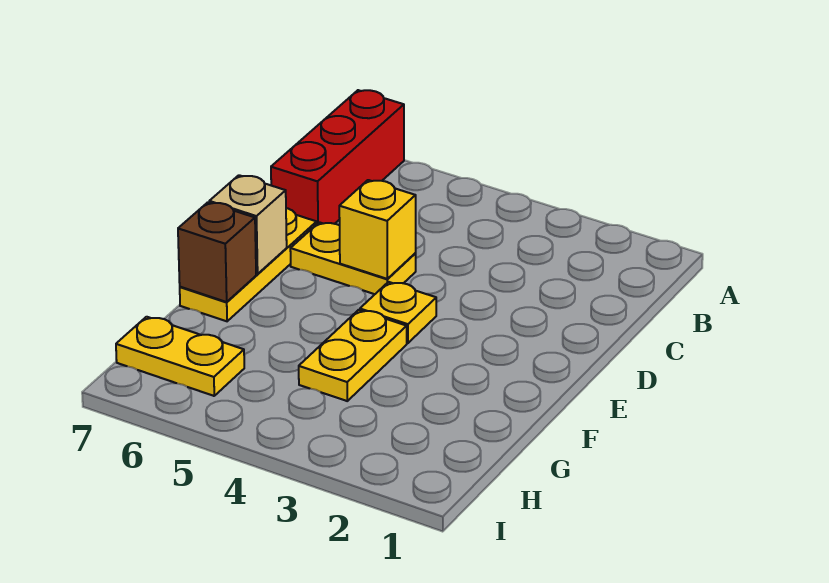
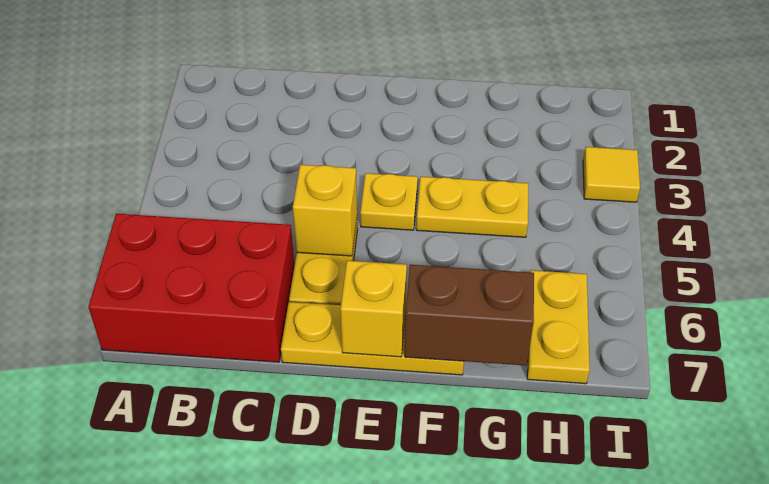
red brick A7:C7 level 1 -> red brick A6:C7 level 1
tan brick E7 level 2 -> yellow brick E7 level 2
brown brick F7 level 2 -> brown brick F7:G7 level 2
none -> yellow tile I3 level 1

